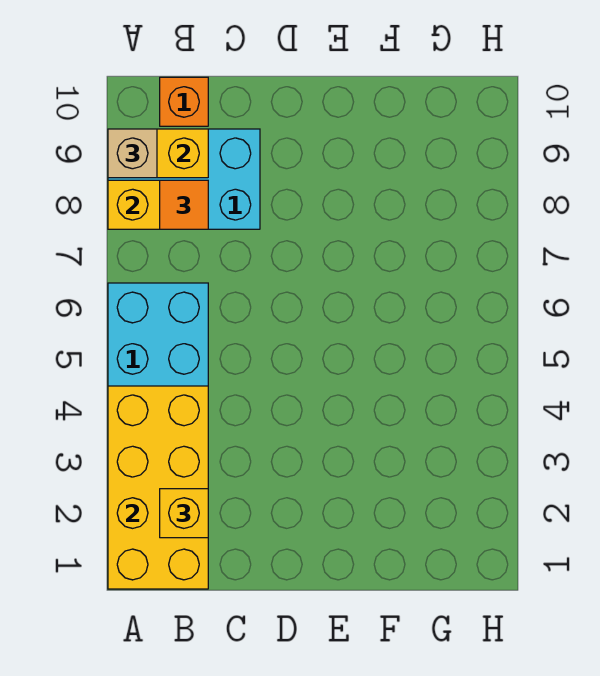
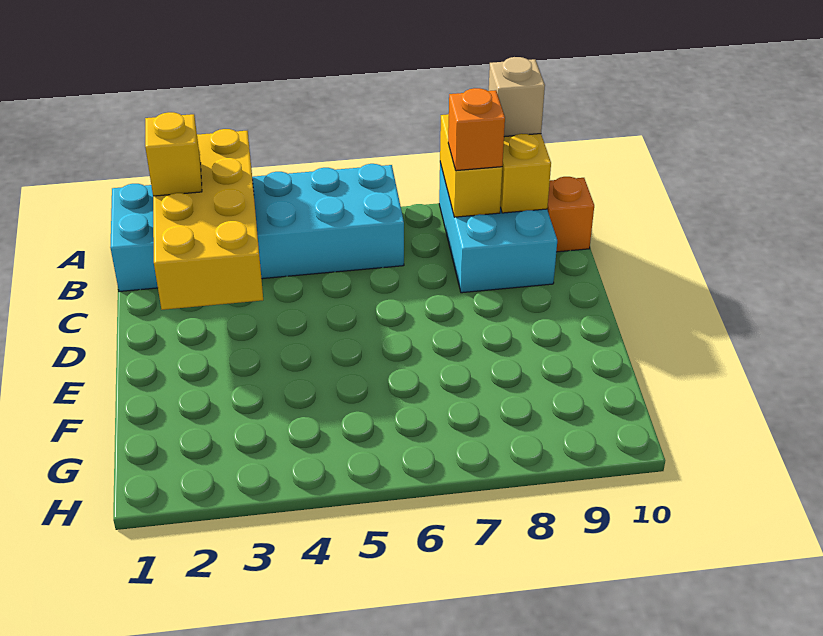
yellow brick A1:B4 level 2 -> yellow brick A2:D3 level 2
orange tile B8 level 3 -> orange brick B8 level 3

